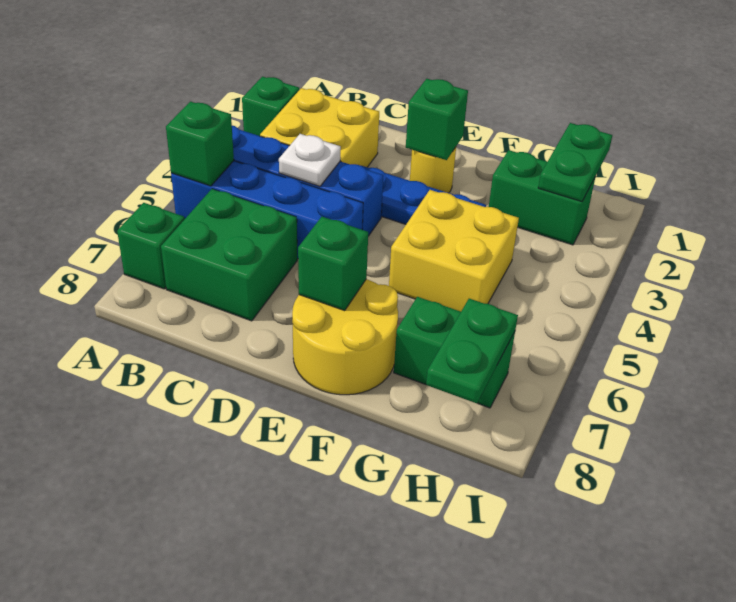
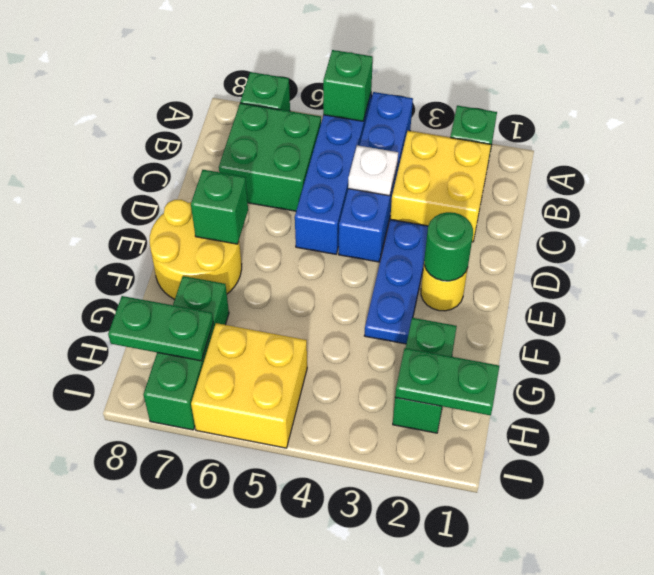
green brick E2 level 2 -> green round brick E2 level 2
yellow brick F4:G5 level 1 -> yellow brick H5:I6 level 1
green brick G7:H7 level 1 -> green brick G7:I7 level 1

